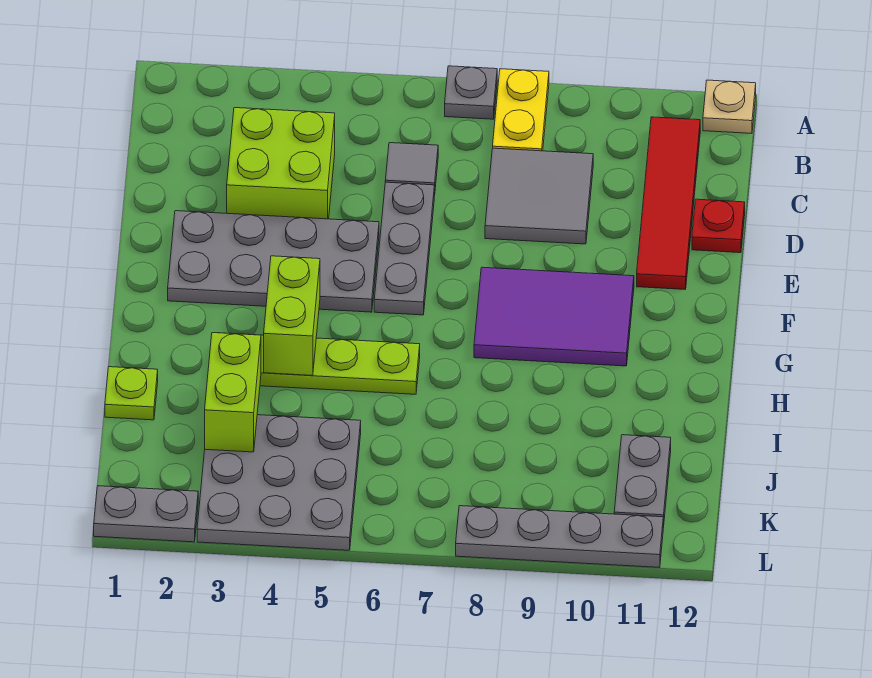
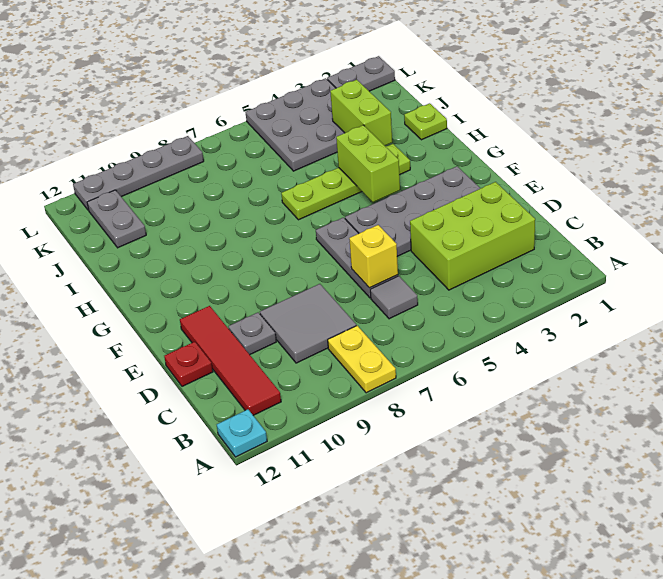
grey plate A7 level 1 -> grey plate D10 level 1
tan plate A12 level 1 -> cyan plate A12 level 1
lime brick C3:D4 level 1 -> lime brick C2:D4 level 1
none -> yellow brick D6 level 2
purple tile F8:G10 level 1 -> none

